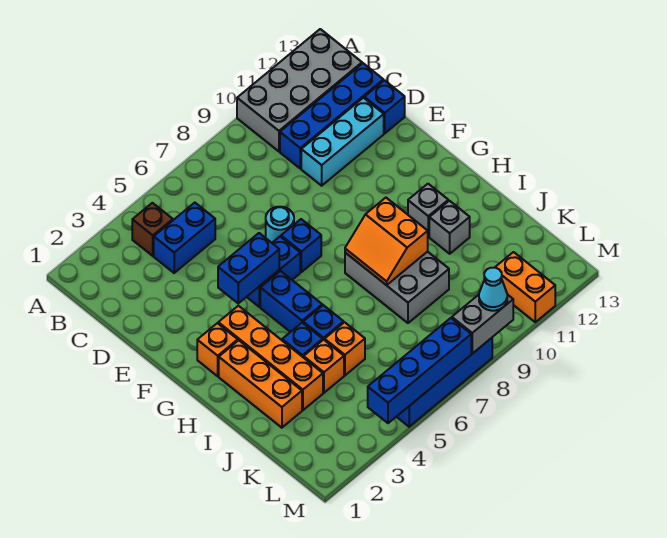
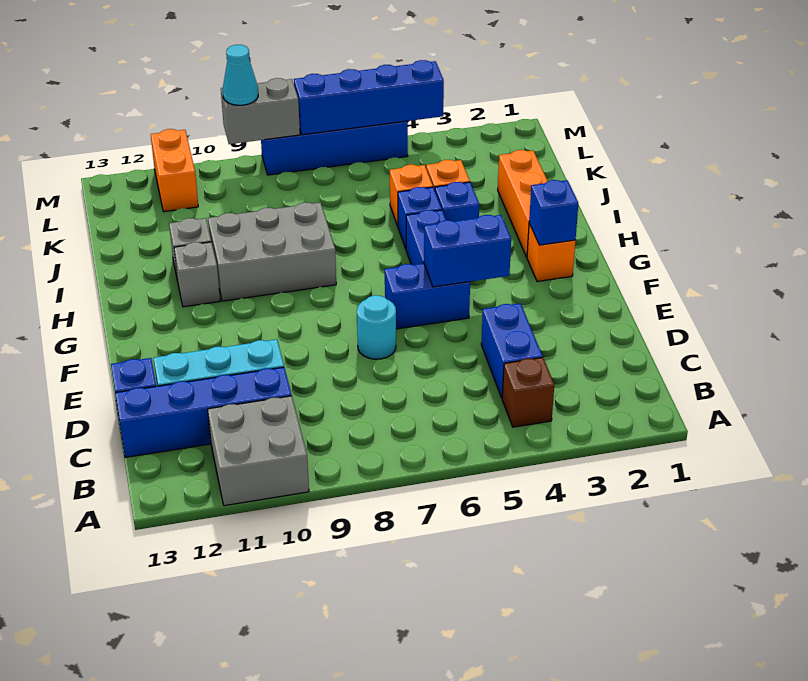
grey brick A10:B13 level 1 -> grey brick A10:B11 level 1
blue brick C4:C5 level 1 -> blue brick C4:D4 level 1
blue brick F7 level 1 -> blue brick G2 level 2
orange brick G3:J3 level 1 -> none
grey brick H8:J9 level 1 -> grey brick H8:I10 level 1
orange slope H8:I9 level 2 top 9 -> none

